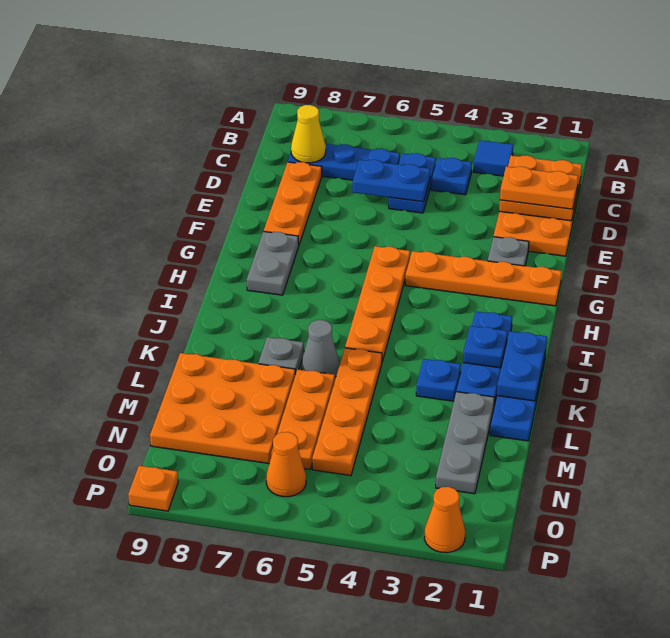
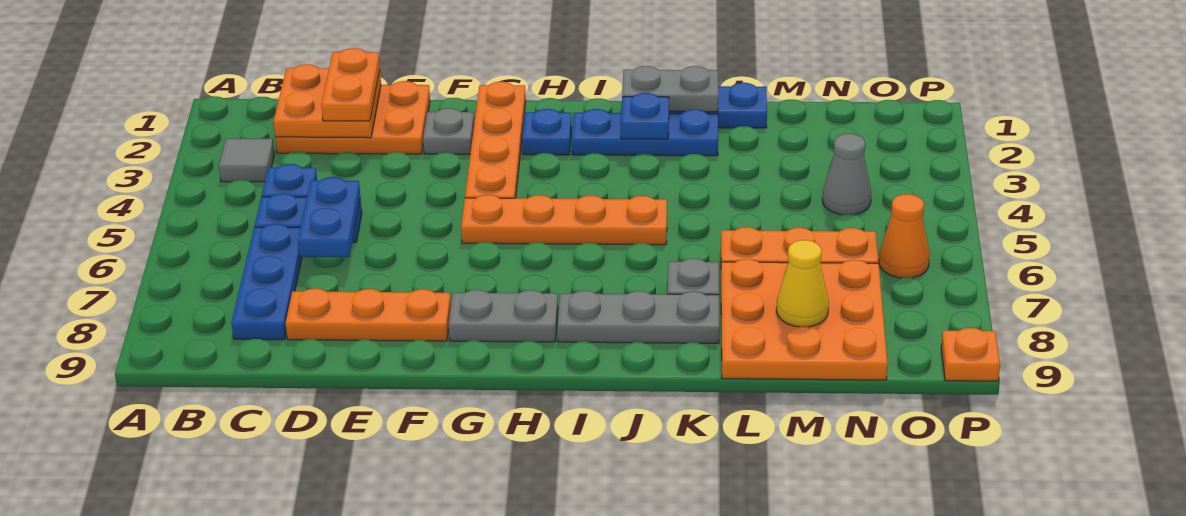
blue tile B3 level 1 -> grey tile B3 level 1
yellow cone C8 level 2 -> yellow cone M8 level 2
blue plate J1:K1 level 2 -> grey plate J1:K1 level 2
blue plate K3 level 1 -> blue plate H2 level 1
orange plate K5:N5 level 1 -> none
grey cone K6 level 1 -> grey cone N4 level 1
grey plate L2:N2 level 1 -> grey plate I8:K8 level 1
orange cone P2 level 1 -> none

